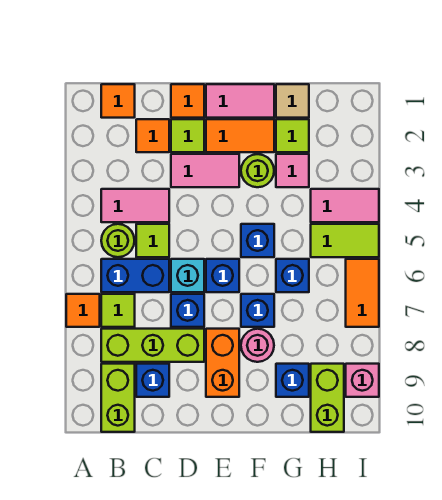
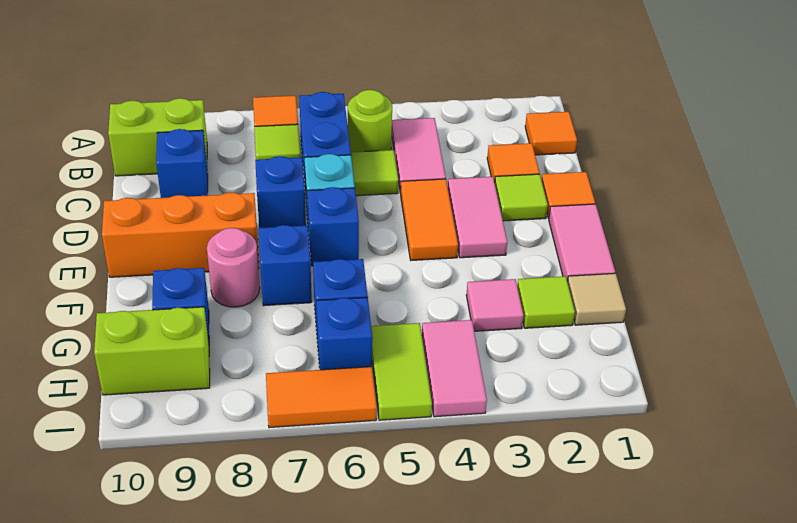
lime brick B8:D8 level 1 -> none
orange tile E2:F2 level 1 -> orange tile D4:E4 level 1
orange brick E8:E9 level 1 -> orange brick E8:E10 level 1
lime round brick F3 level 1 -> none
blue brick F5 level 1 -> blue brick H6 level 1
pink brick I9 level 1 -> none

